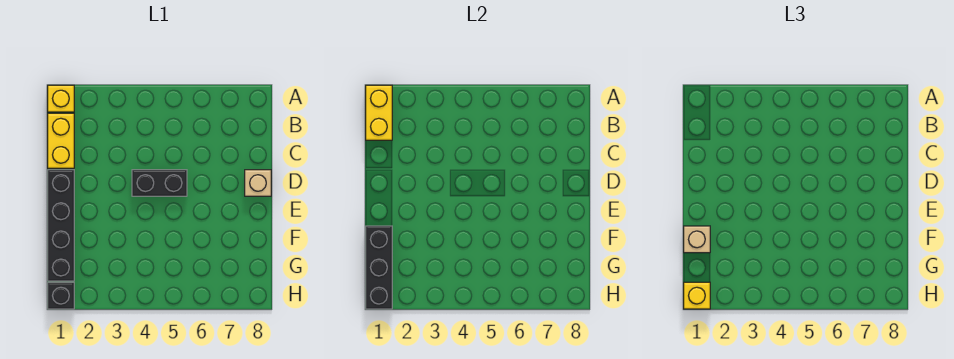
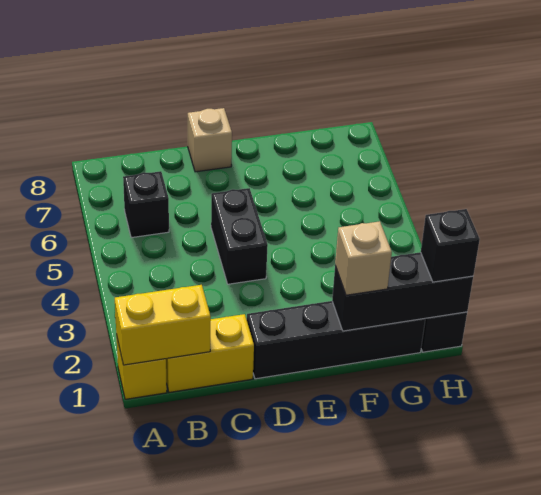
none -> black brick B6 level 1
yellow brick H1 level 3 -> black brick H1 level 3

